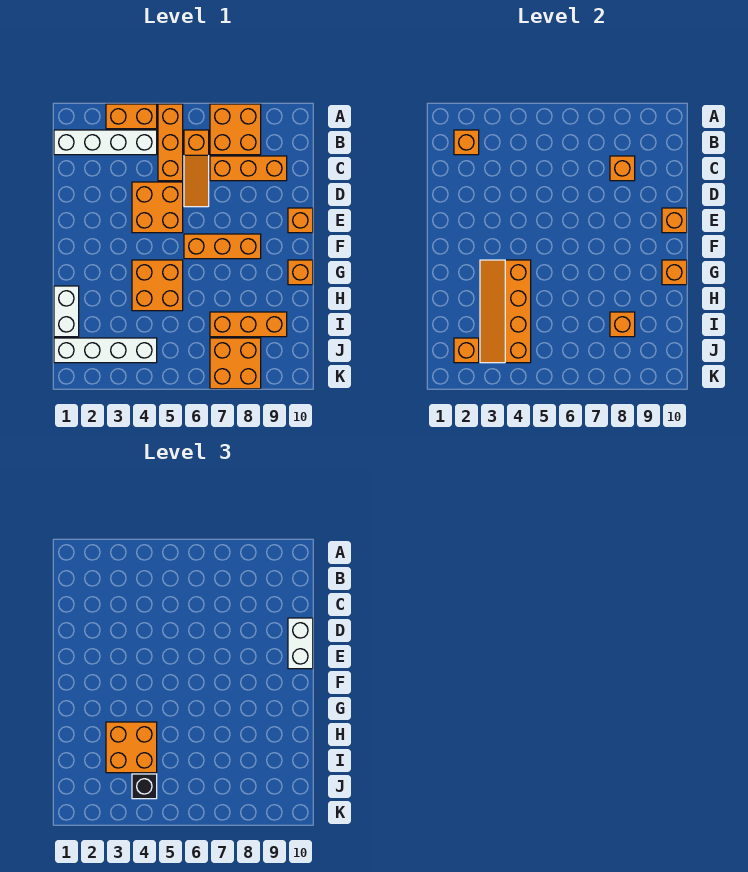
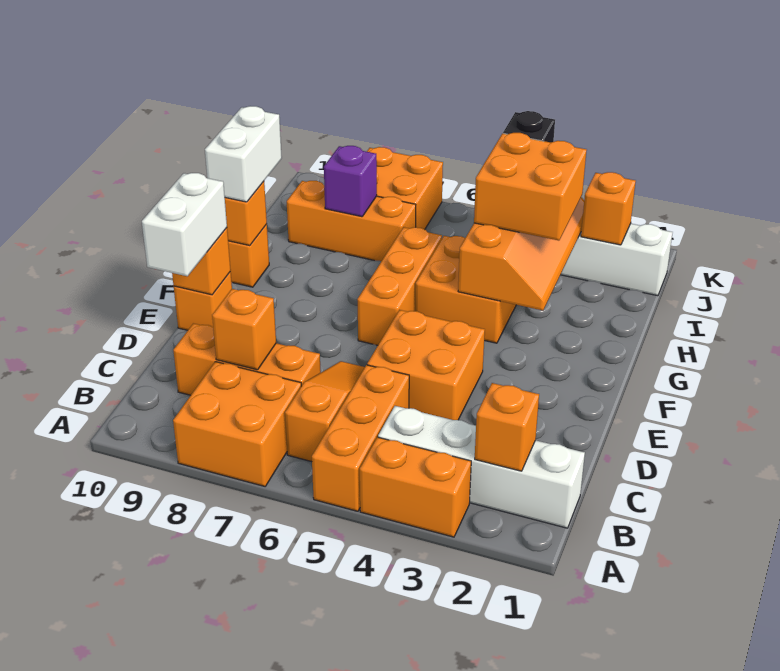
orange brick F6:F8 level 1 -> orange brick F6:H6 level 1
white brick H1:I1 level 1 -> white brick G10:H10 level 3
orange brick I8 level 2 -> purple brick I8 level 2

